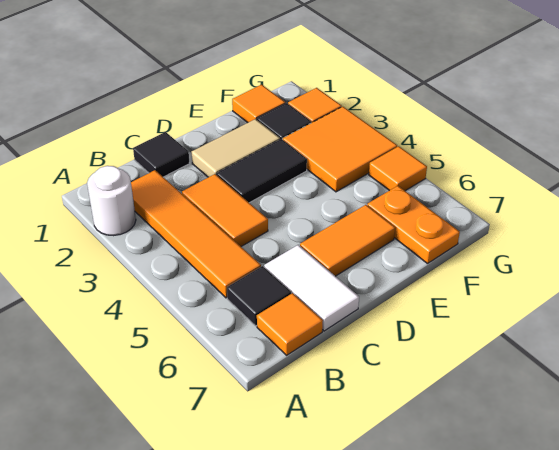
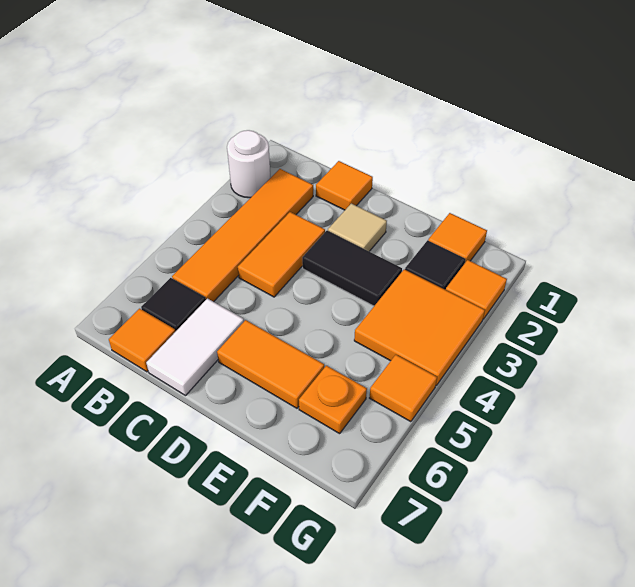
black tile C1 level 1 -> orange tile C1 level 1
tan tile D2:E2 level 1 -> tan tile D2 level 1
orange plate F6:F7 level 1 -> orange plate F6 level 1

